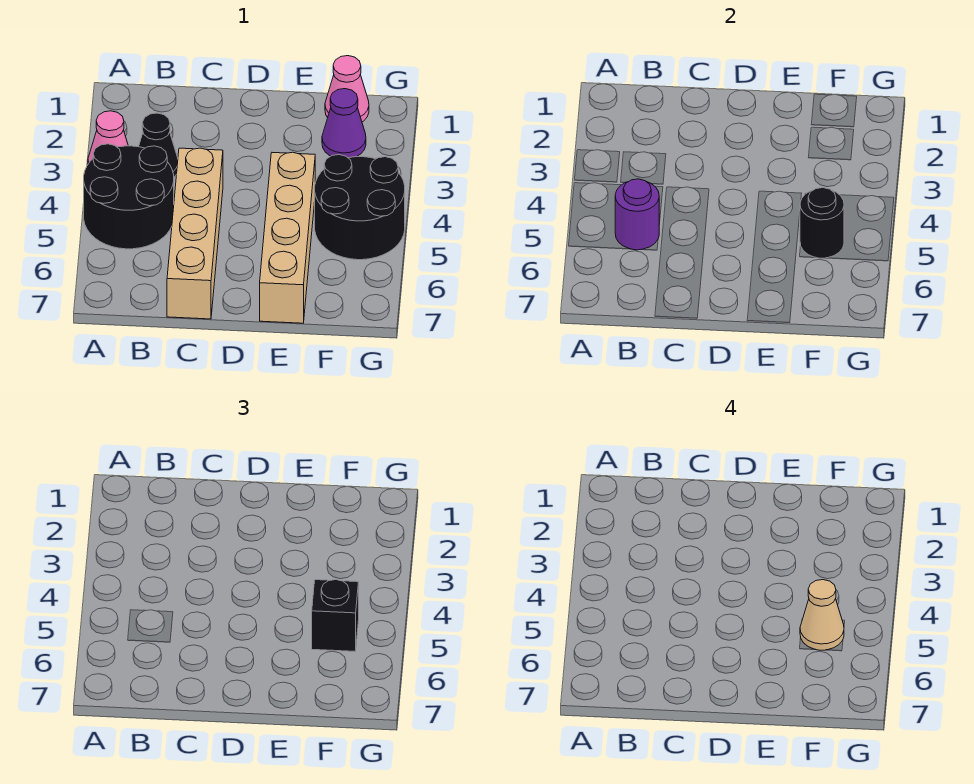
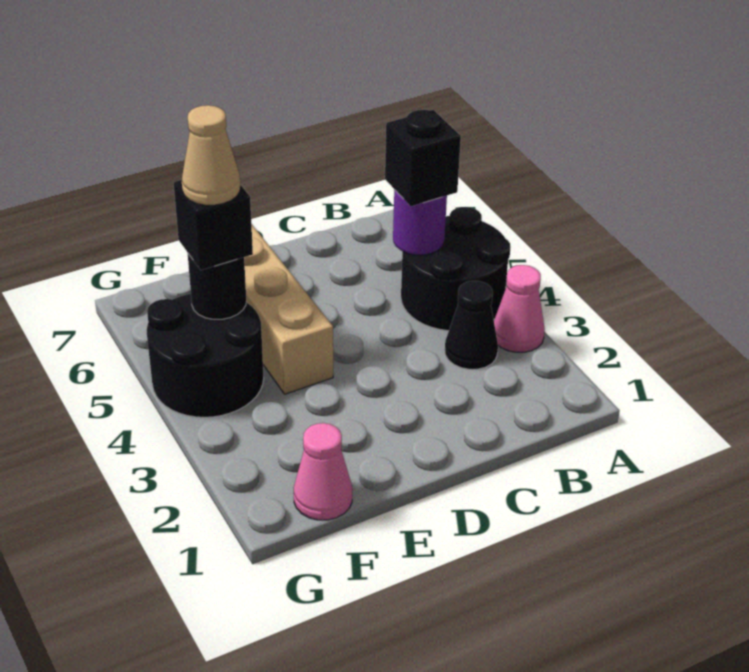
none -> black brick B5 level 3
tan brick C4:C7 level 1 -> none
purple cone F2 level 1 -> none

